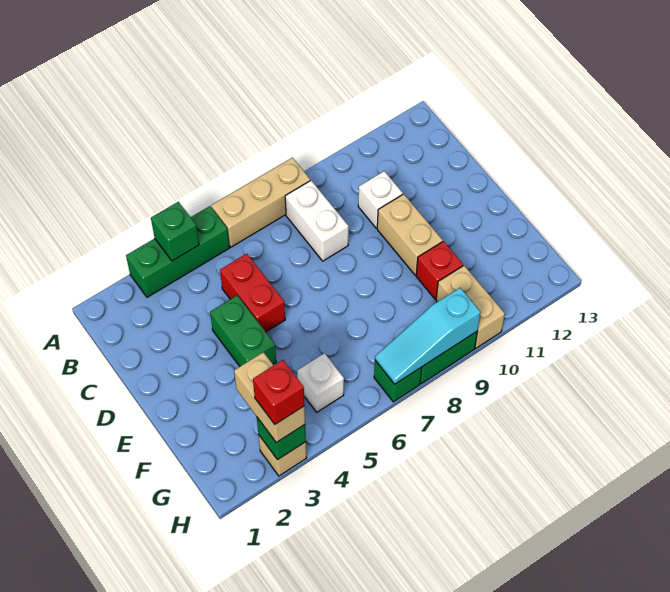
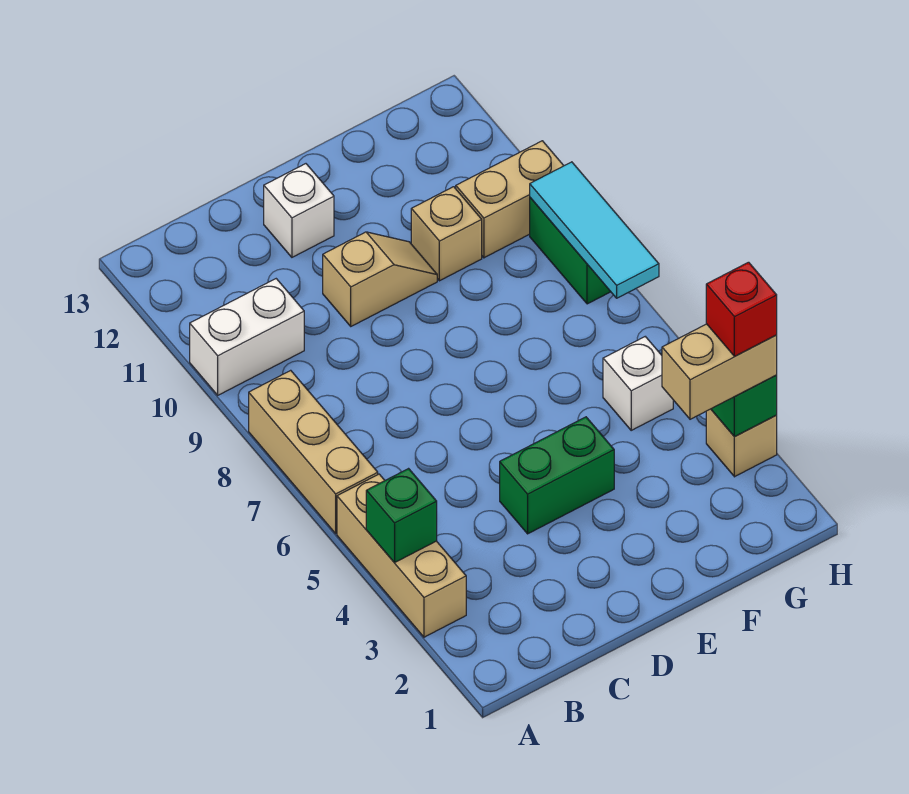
green brick A3:A5 level 1 -> tan brick A3:A5 level 1
white brick B8:C8 level 1 -> white brick A10:B10 level 1
red brick C5:D5 level 1 -> none
white brick C10 level 1 -> white brick D12 level 1
tan brick D10:E10 level 1 -> tan slope D10:E10 level 1 top D
red brick F10 level 1 -> tan brick F10 level 1
green brick H7 level 1 -> none
cyan slope H7:H9 level 2 top 9 -> cyan tile H7:H9 level 2

